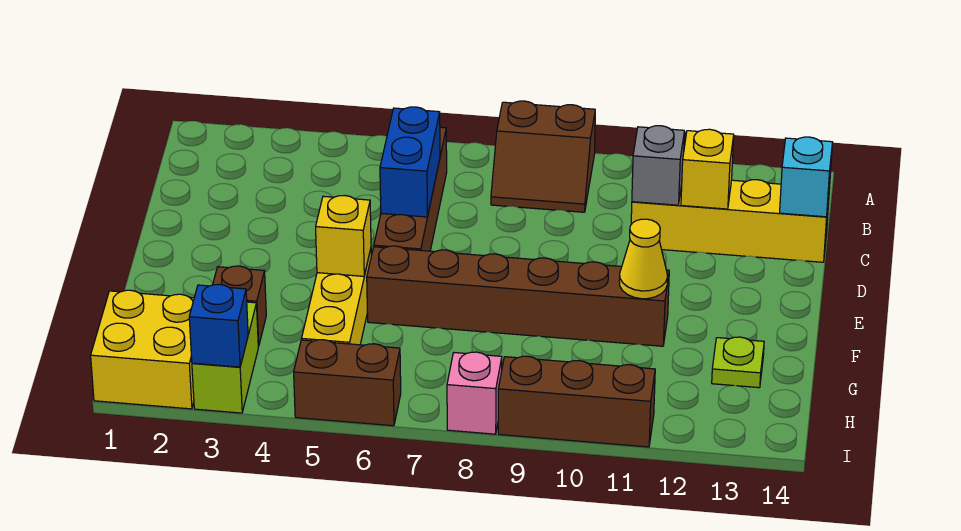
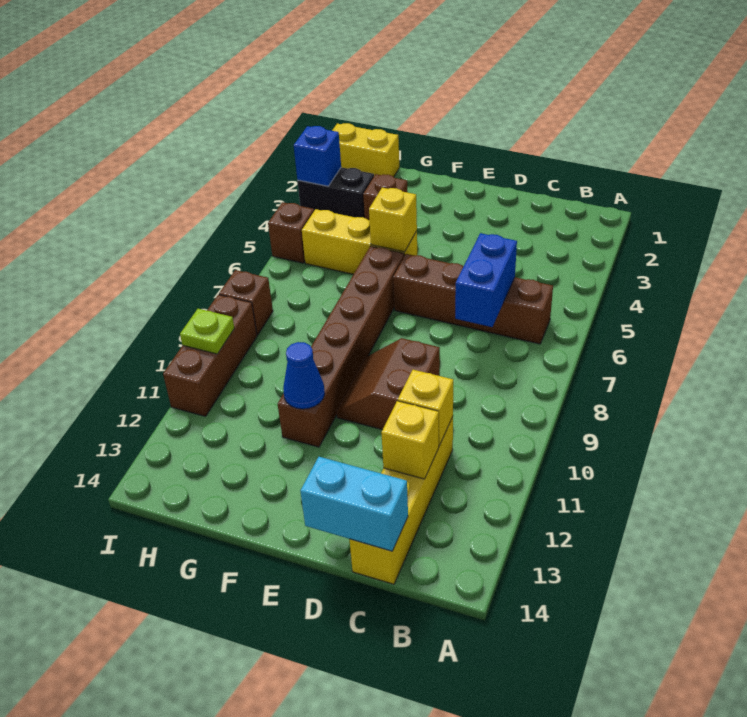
brown slope A8:B9 level 1 top A -> brown slope D9:E10 level 1 top D
blue brick C6:D6 level 2 -> blue brick C6:C7 level 2
grey brick C11 level 2 -> yellow brick C11 level 2
cyan brick C14 level 2 -> cyan brick C14:D14 level 2
yellow cone F11 level 2 -> blue cone F11 level 2
lime plate G13 level 1 -> lime plate I10 level 2
yellow brick H1:I2 level 1 -> yellow brick H1:I1 level 1
lime brick H3:I3 level 1 -> black brick H3:I3 level 1
brown brick I5:I6 level 1 -> brown brick I5 level 1
pink brick I8 level 1 -> brown brick I8 level 1

